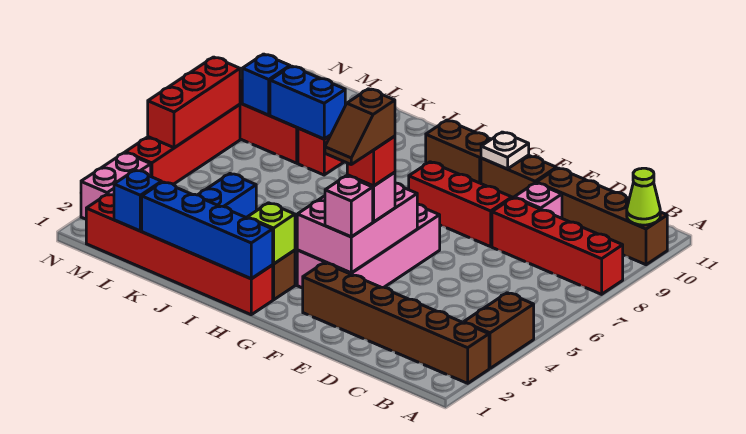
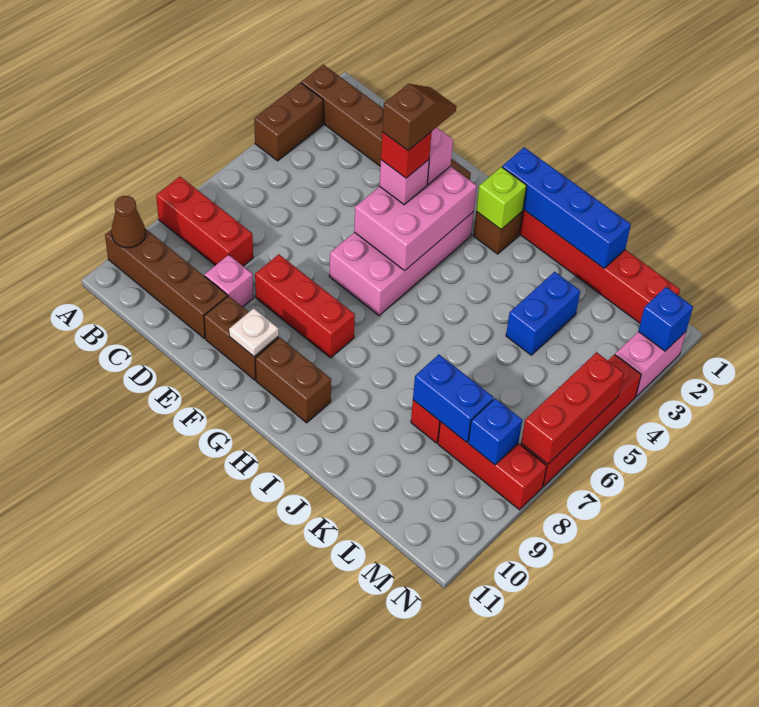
red brick A8:D8 level 1 -> red brick A8:C8 level 1
lime cone A10 level 2 -> brown cone A10 level 2
blue brick L1 level 2 -> blue brick N2 level 2

